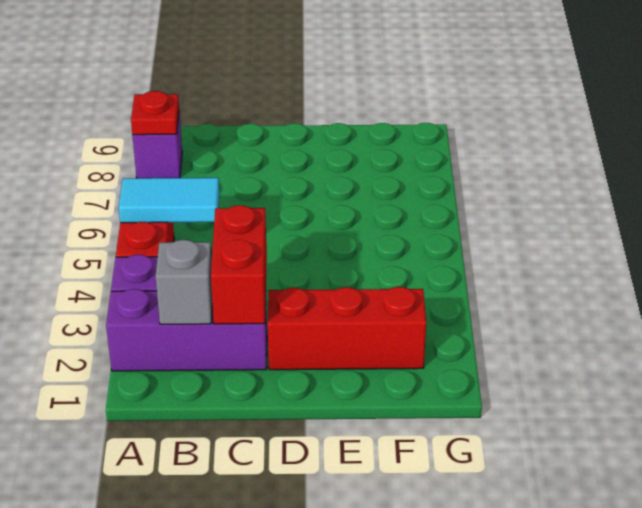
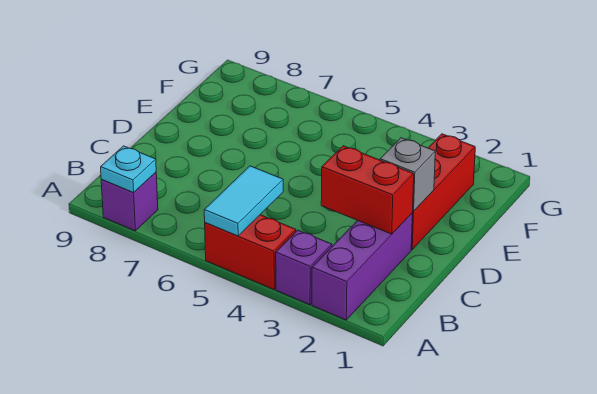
red plate A8 level 2 -> cyan plate A8 level 2
grey brick B2 level 2 -> grey brick D2 level 2

